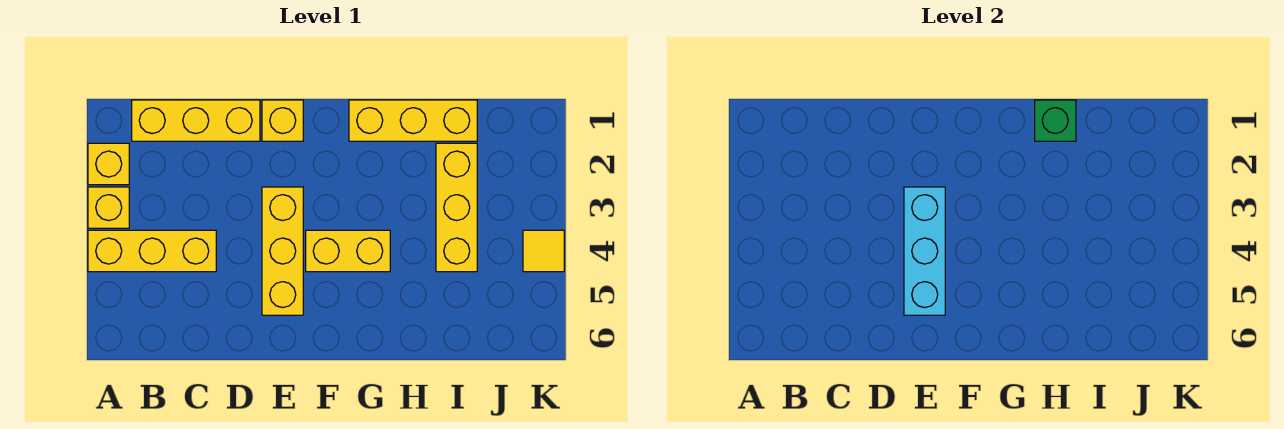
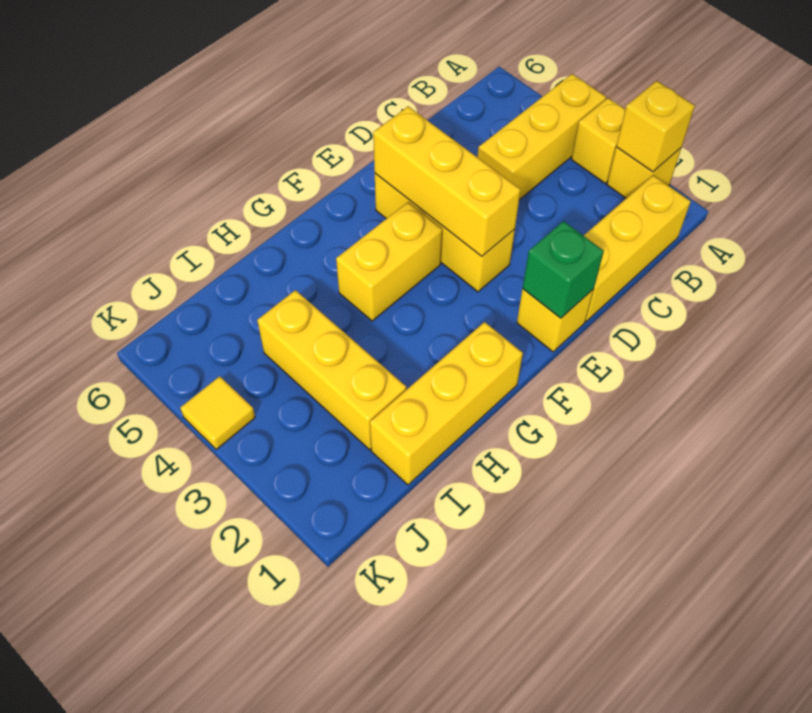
none -> yellow brick A2 level 2
cyan brick E3:E5 level 2 -> yellow brick E3:E5 level 2
green brick H1 level 2 -> green brick E1 level 2

